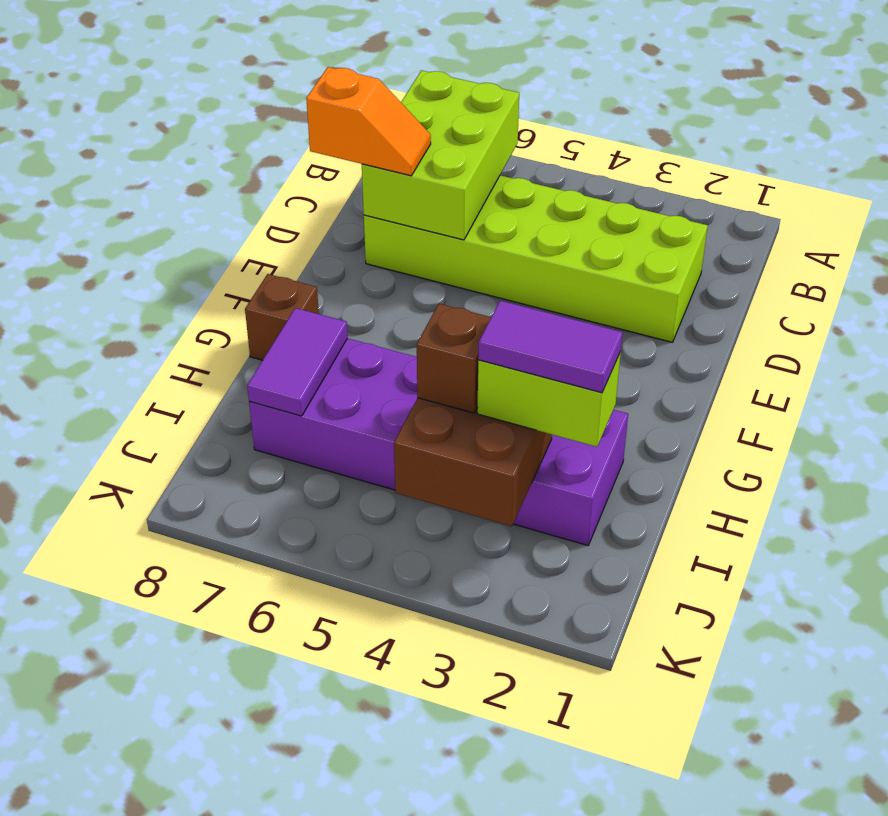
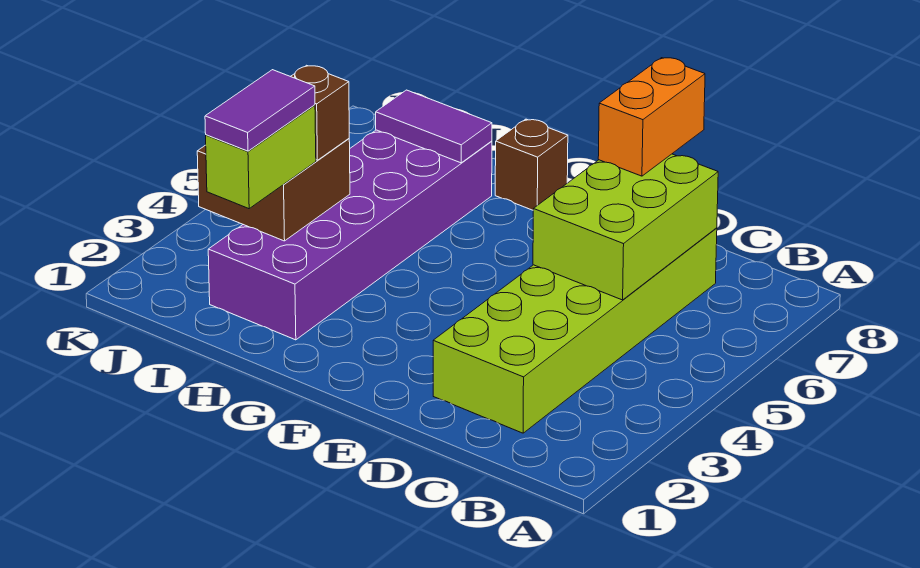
lime brick B6:D7 level 2 -> lime brick C5:D7 level 2
orange slope D7:D8 level 3 top 8 -> orange brick D7:D8 level 3

